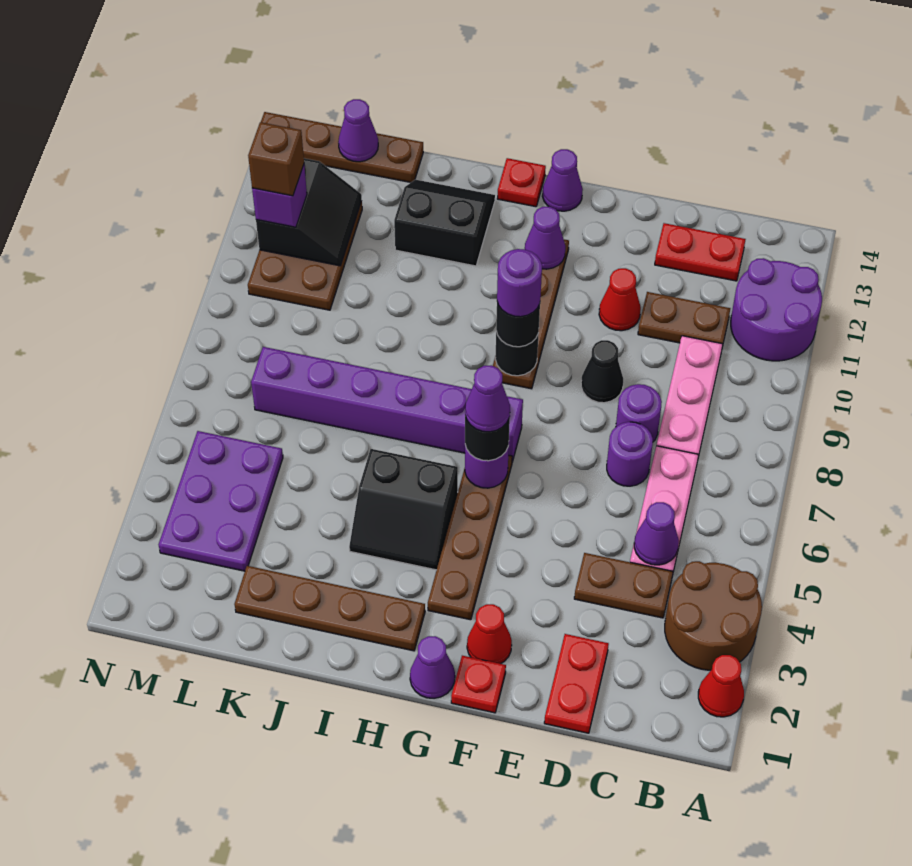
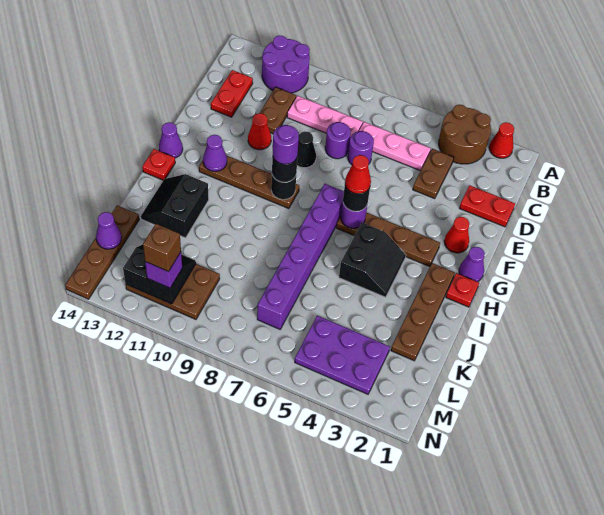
purple cone C5 level 2 -> none
red plate F1 level 1 -> red plate H1 level 1
purple cone G6 level 4 -> red cone G6 level 4

